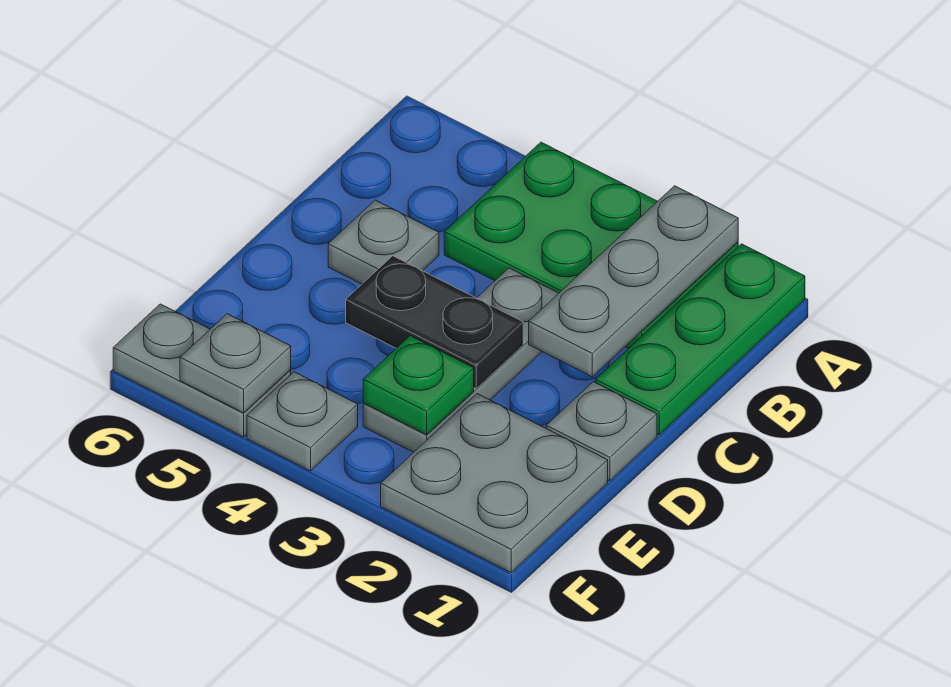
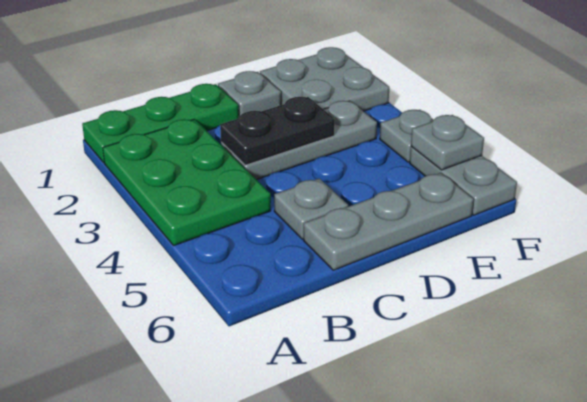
grey plate A2:C2 level 2 -> grey plate C6:E6 level 1
black plate D3:D4 level 2 -> black plate C3:D3 level 2
green plate E3 level 2 -> none

